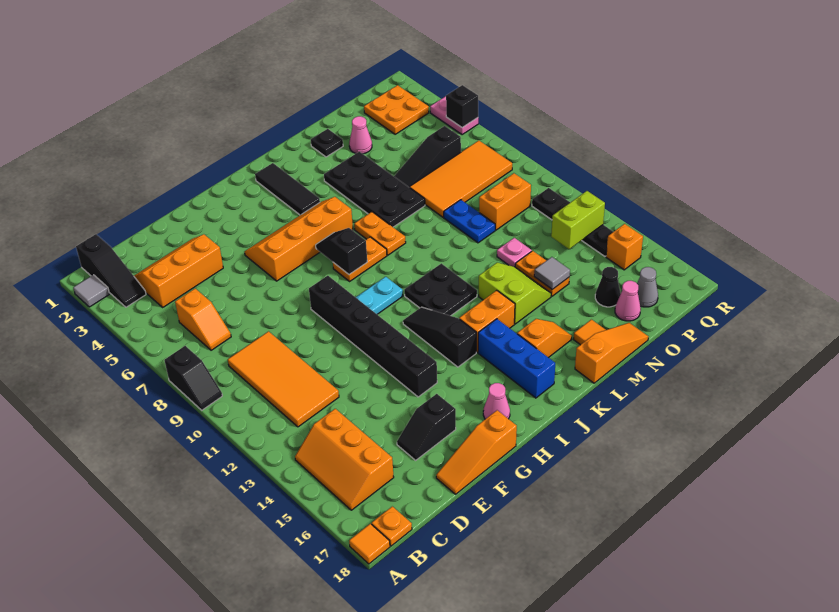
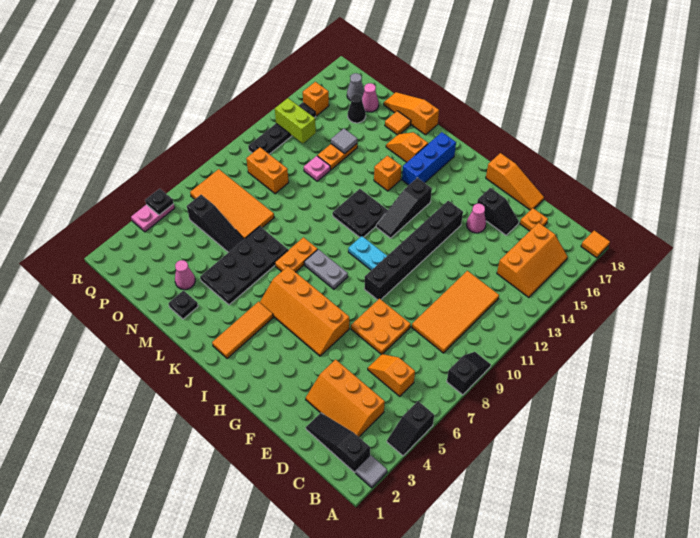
black slope B1:B3 level 1 top 1 -> black slope B2:D2 level 1 top B
orange plate B18 level 1 -> orange plate D17 level 1
orange slope C6:C7 level 1 top 6 -> orange slope C6:D6 level 1 top C
pink cone H17 level 1 -> pink cone F15 level 1
black slope I7:I8 level 2 top 8 -> black slope A4:A5 level 1 top 5
orange plate I8:J8 level 1 -> grey plate I8:J8 level 1
black tile J2:J4 level 1 -> orange tile J2:J4 level 1
orange brick J14:K14 level 1 -> orange brick K14 level 1
lime slope L13:M14 level 1 top L -> none
blue plate N9:N10 level 1 -> none
orange plate P2:Q3 level 1 -> orange plate E7:F8 level 1
black brick R5 level 2 -> black plate R5 level 2

